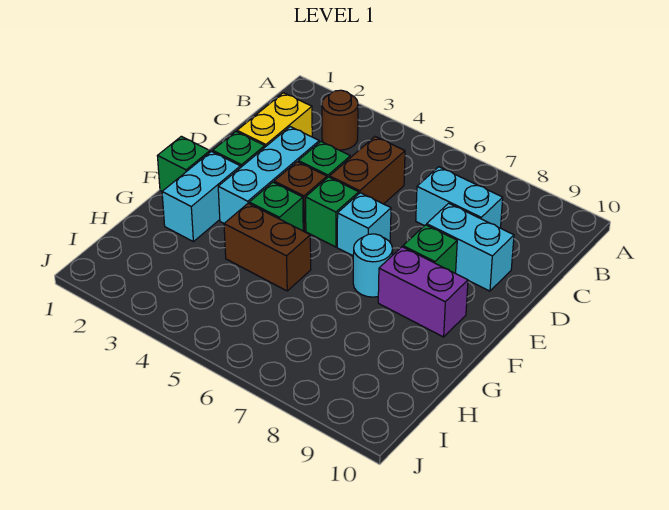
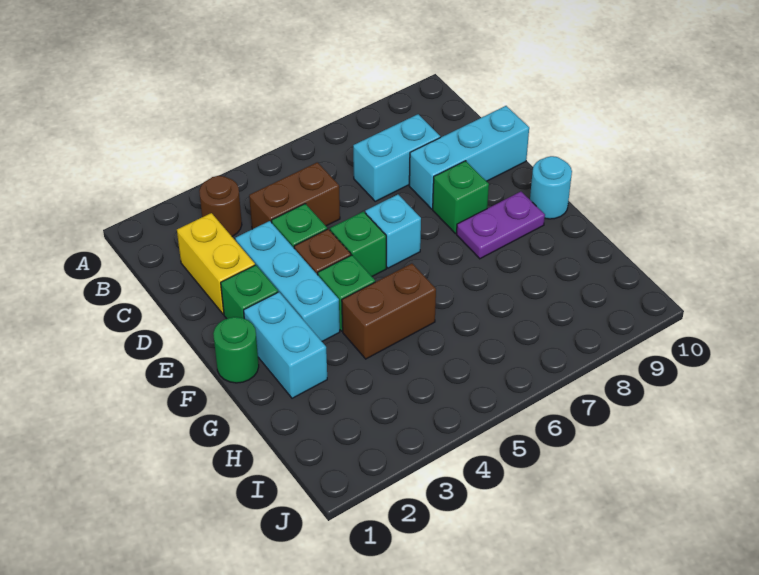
brown brick C5:D5 level 1 -> brown brick C4:C5 level 1
cyan brick D8:D9 level 1 -> cyan brick D8:D10 level 1
green brick F1 level 1 -> green round brick F1 level 1
cyan round brick F7 level 1 -> cyan round brick F10 level 1
purple brick F8:F9 level 1 -> purple plate F8:F9 level 1

